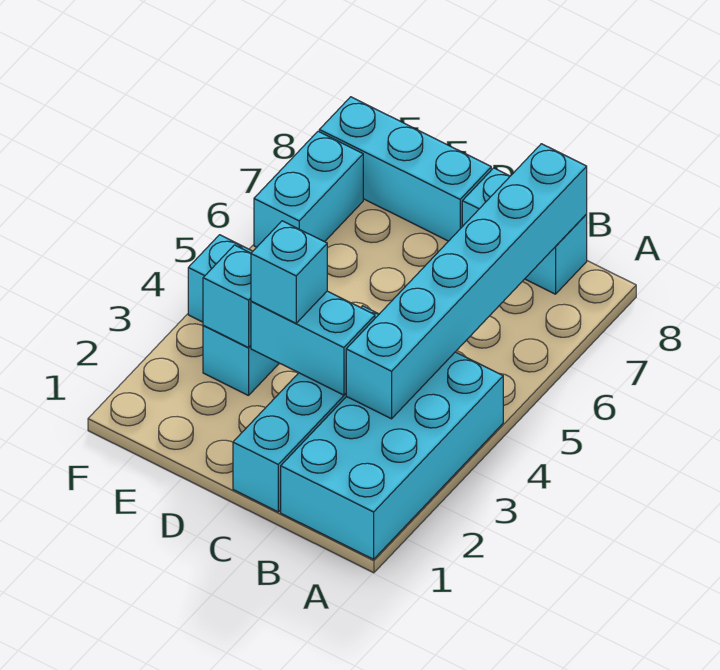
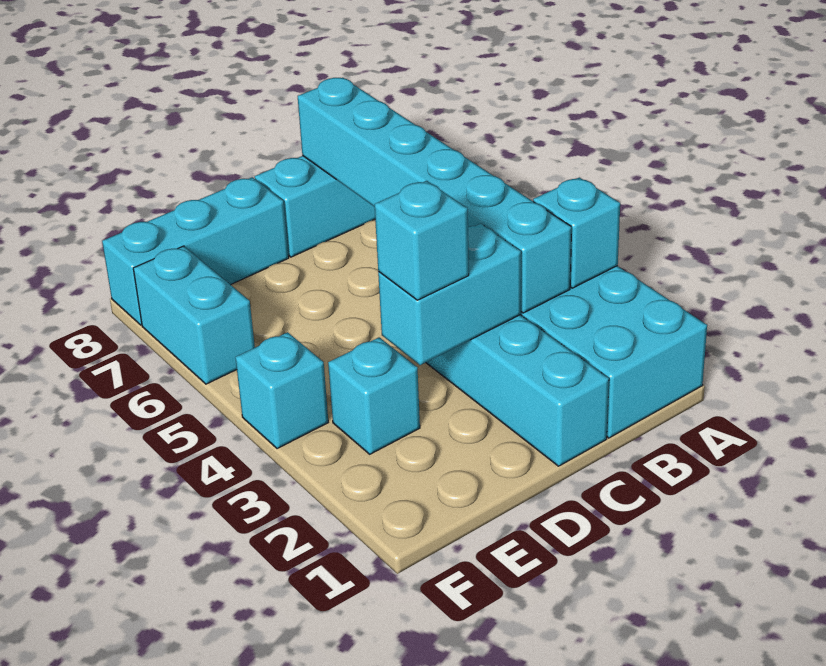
cyan brick E3 level 2 -> cyan brick A3 level 2

